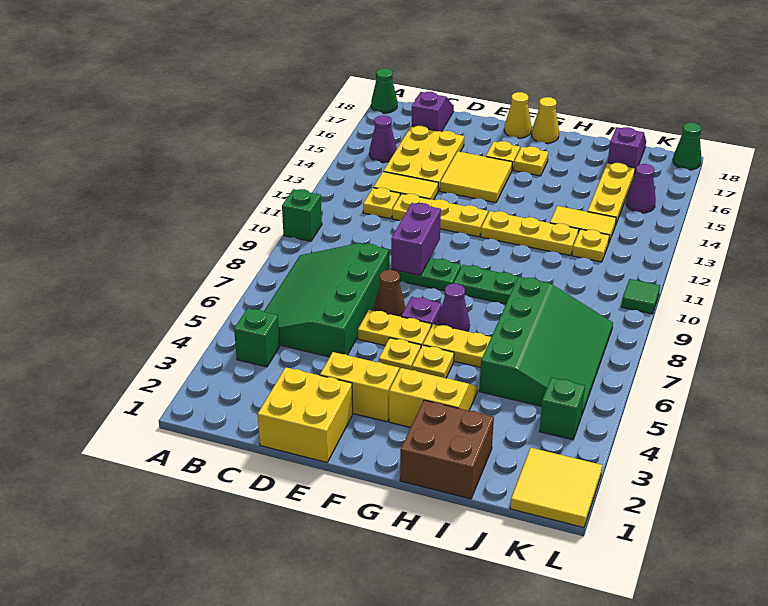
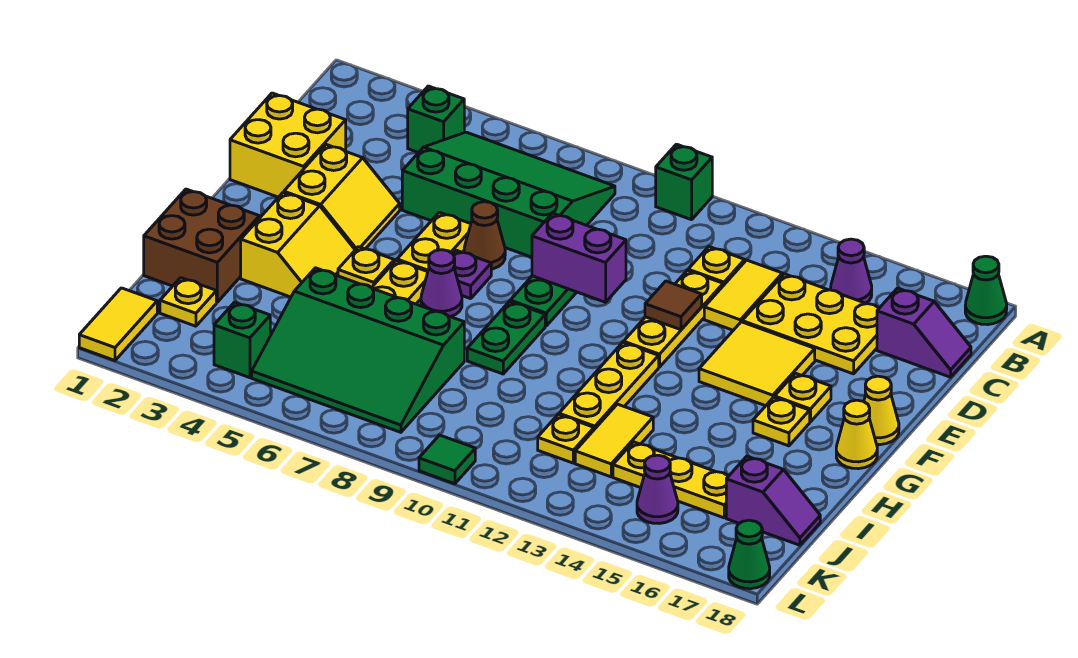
none -> brown tile E12 level 2
yellow plate F5 level 1 -> yellow plate J2 level 1
yellow tile K1:L2 level 1 -> yellow tile K1:L1 level 1

